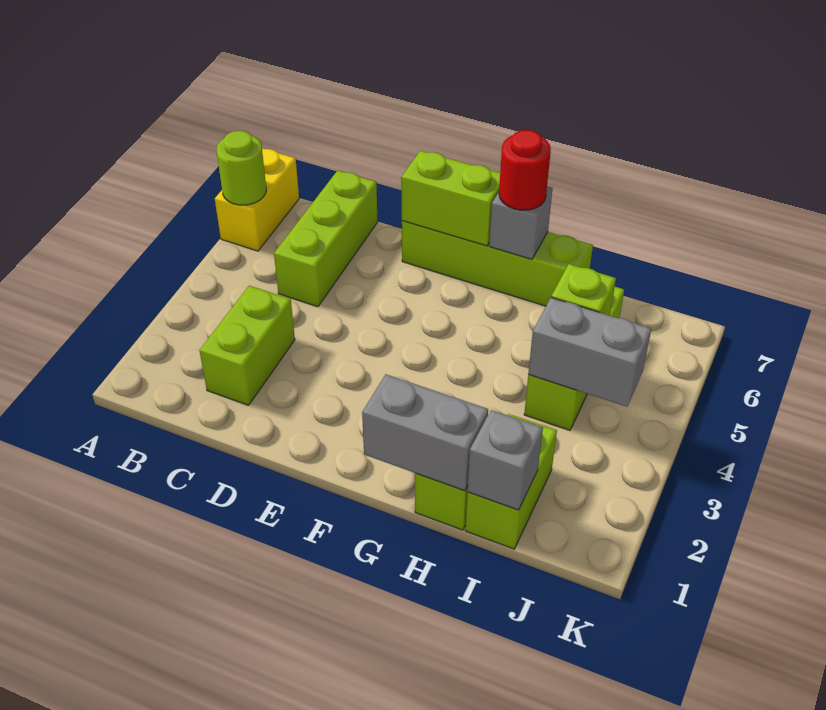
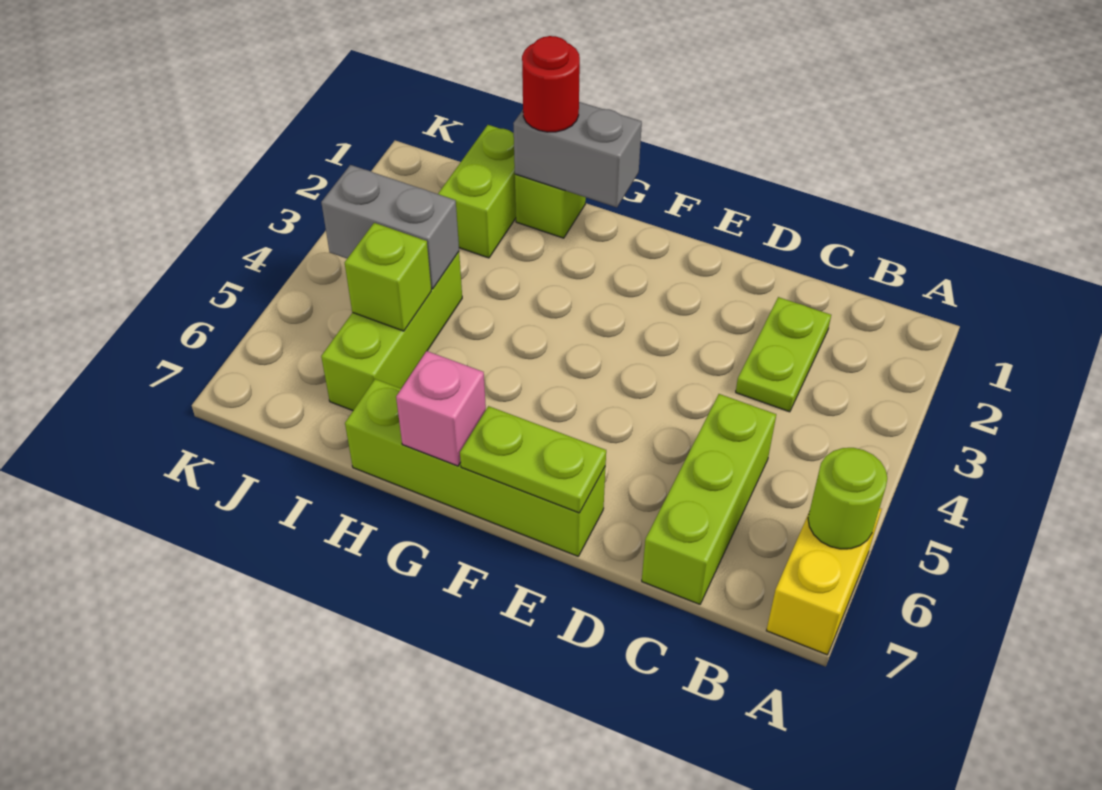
lime brick C2:C3 level 1 -> lime plate C2:C3 level 1
lime brick E7:F7 level 2 -> lime plate E7:F7 level 2
grey brick G7 level 2 -> pink brick G7 level 2
red round brick G7 level 3 -> red round brick H1 level 3
grey brick I1 level 2 -> none

